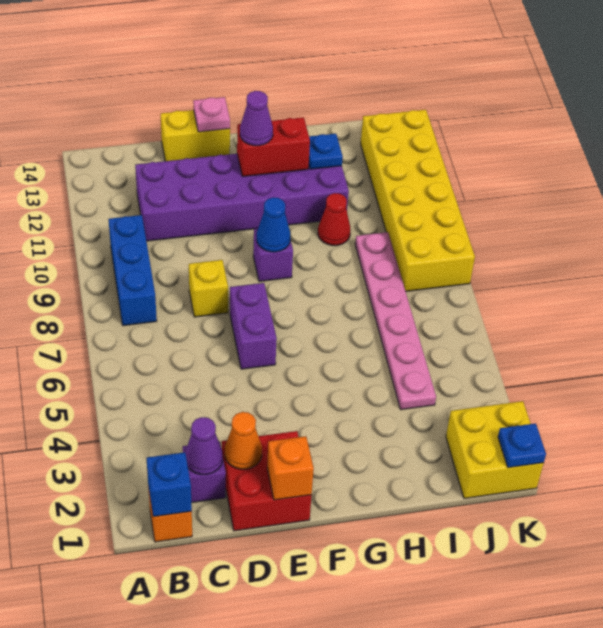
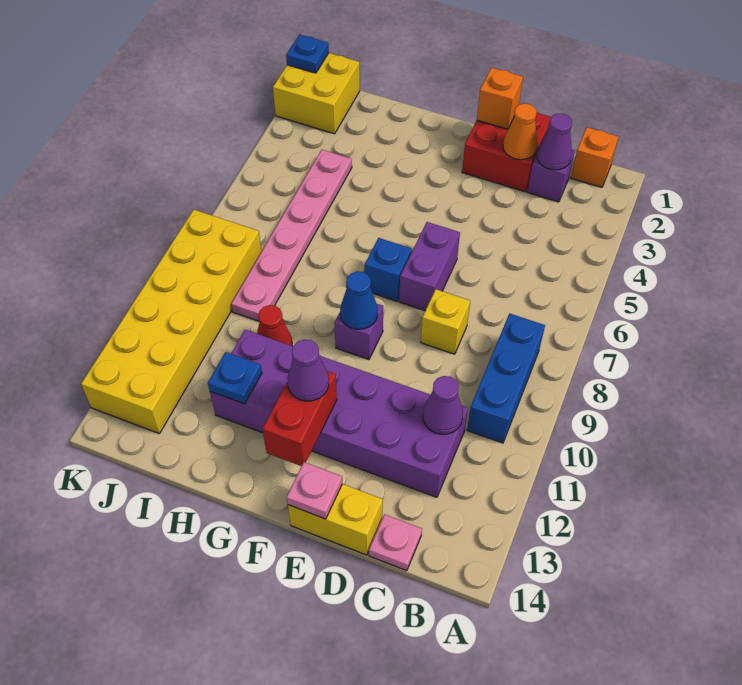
blue brick B1 level 2 -> blue brick F7 level 1
none -> purple cone C11 level 2
none -> pink plate C14 level 1
red brick F12:G12 level 2 -> red brick F12:F13 level 2

